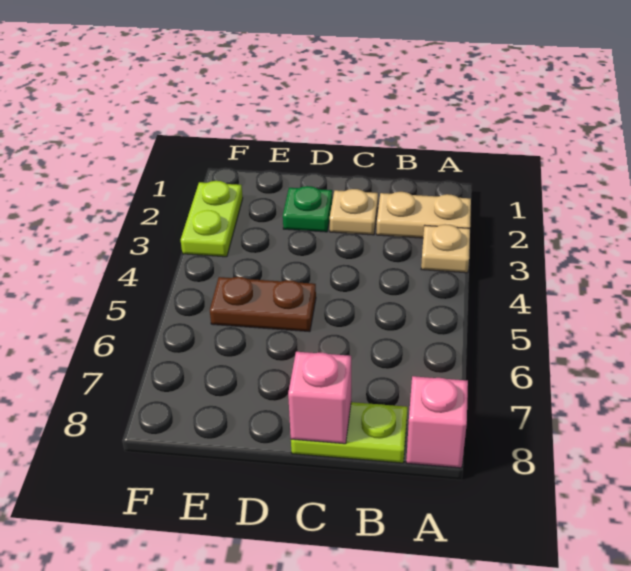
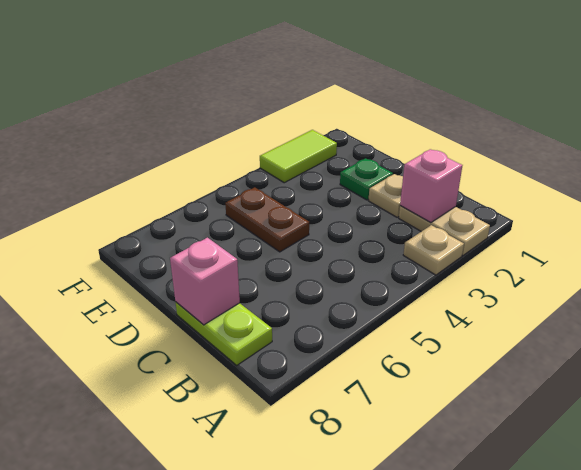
pink brick A8 level 1 -> pink brick B2 level 2
lime plate F2:F3 level 1 -> lime tile F2:F3 level 1

